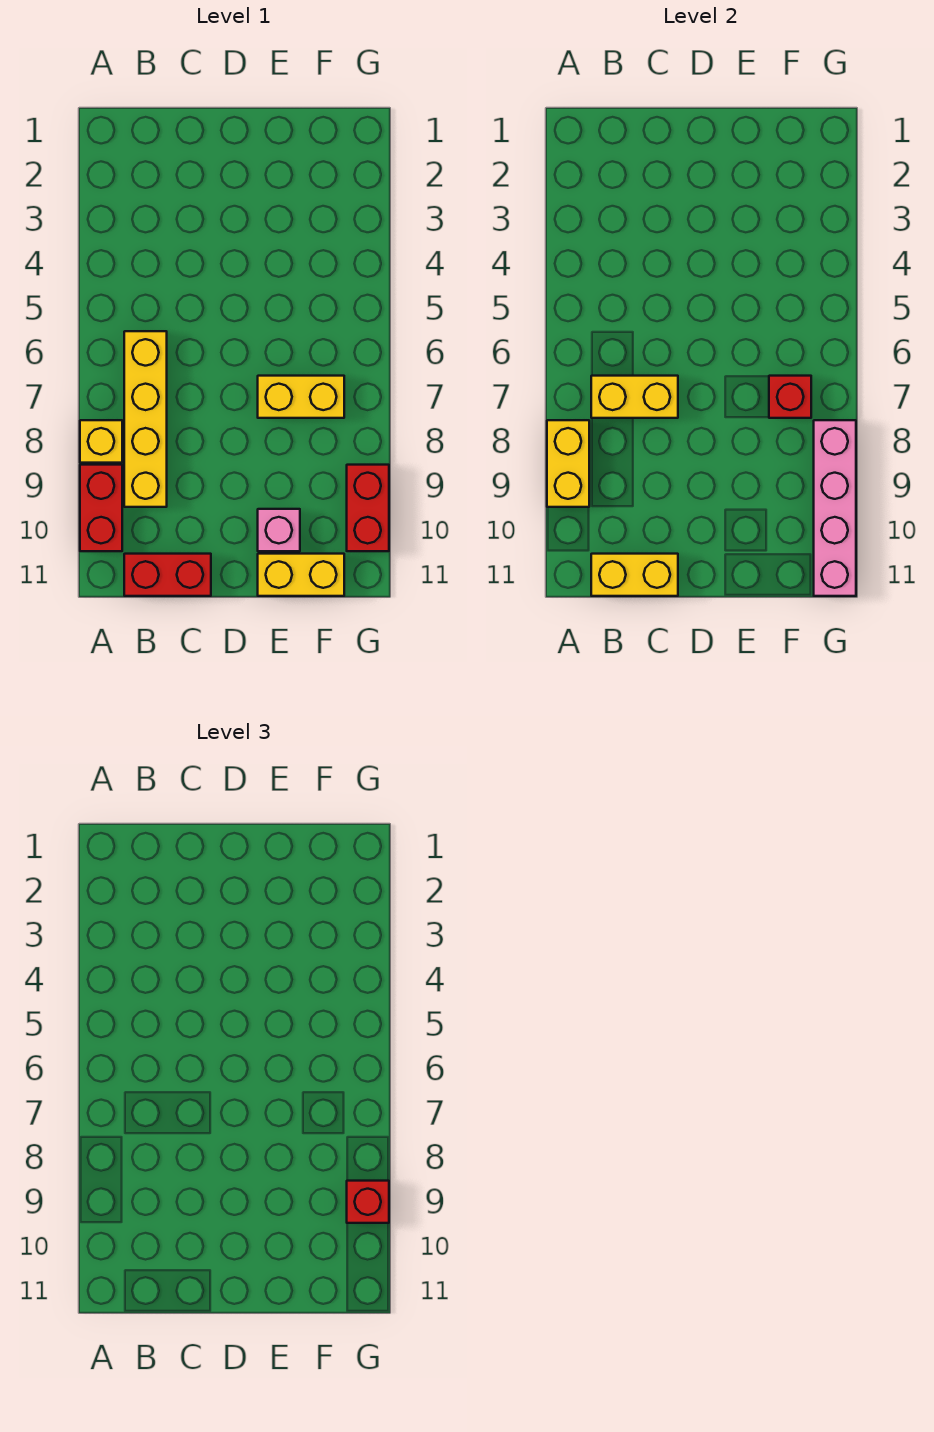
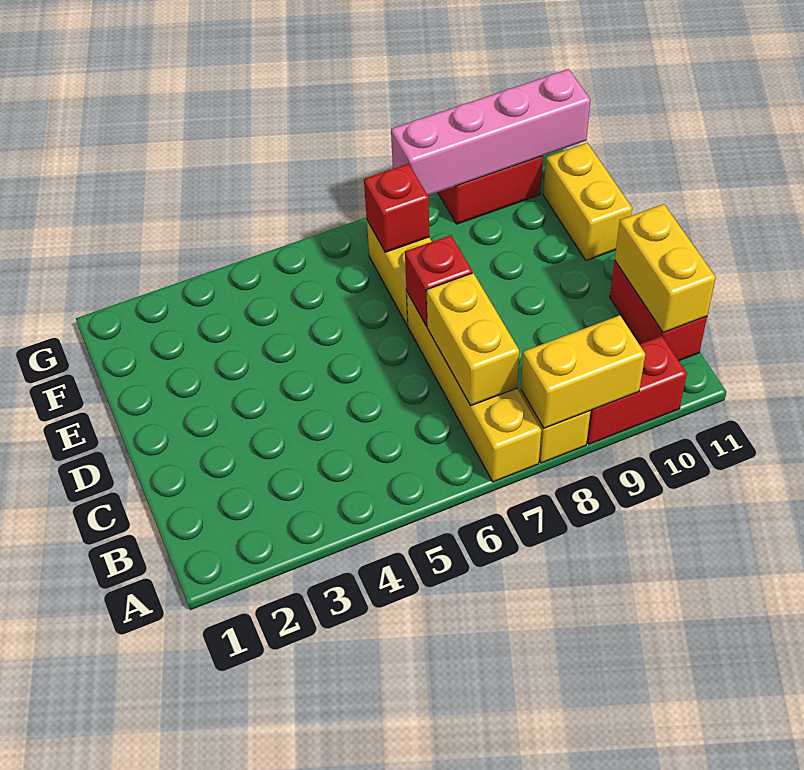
yellow brick B6:B9 level 1 -> yellow brick A7:D7 level 1
pink brick E10 level 1 -> none
red brick G9 level 3 -> red brick D7 level 2

